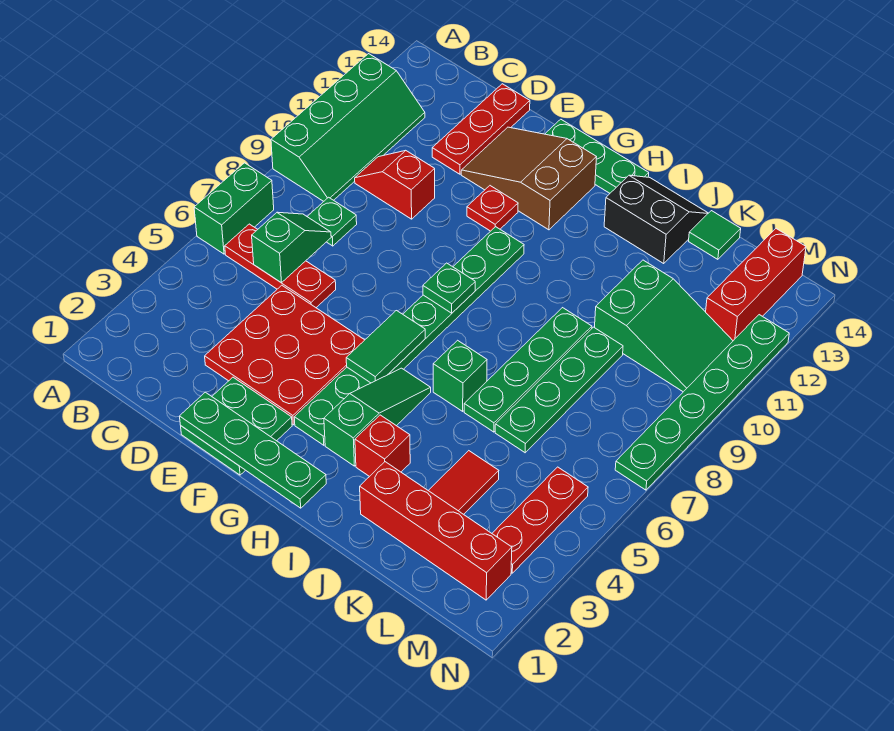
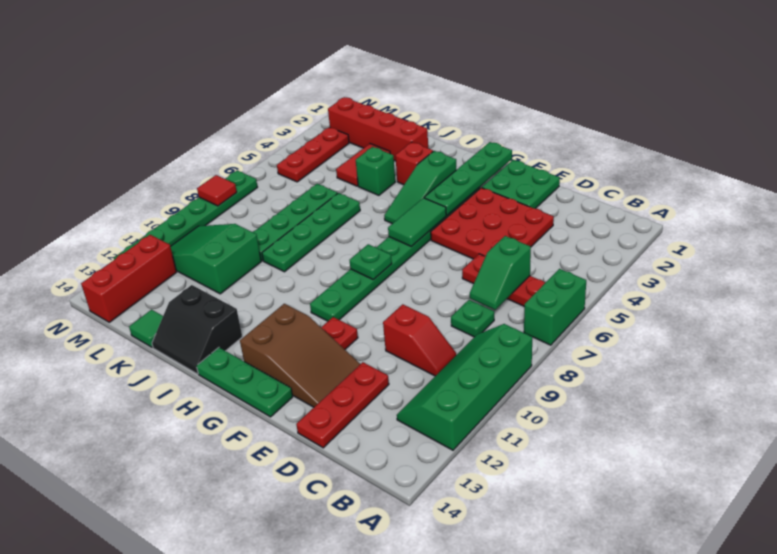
green plate E1:H1 level 2 -> green plate G1:G4 level 2
green brick I6 level 1 -> green brick J4 level 1
none -> red tile N8 level 2

